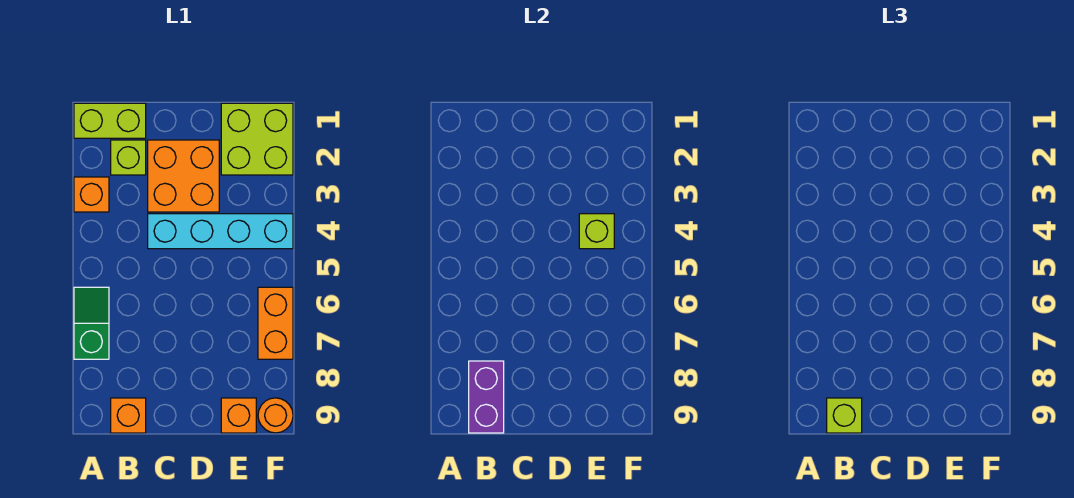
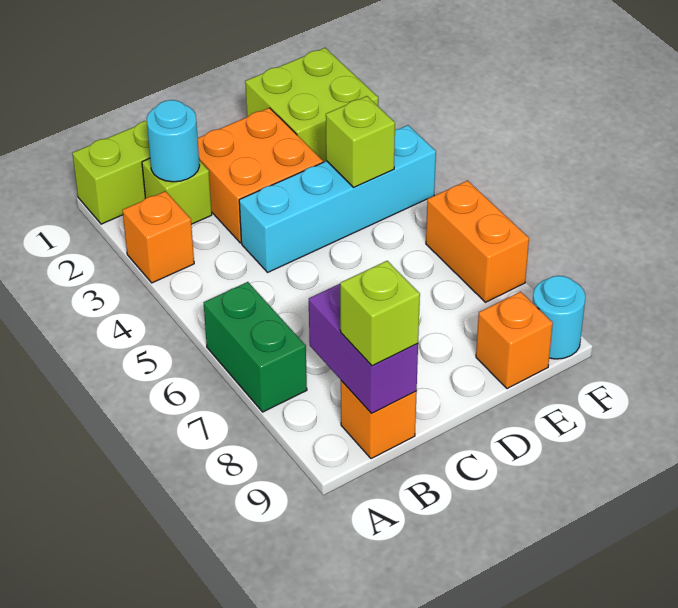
green slope A6:A7 level 1 top 7 -> green brick A6:A7 level 1
none -> cyan round brick B2 level 2
orange round brick F9 level 1 -> cyan round brick F9 level 1

